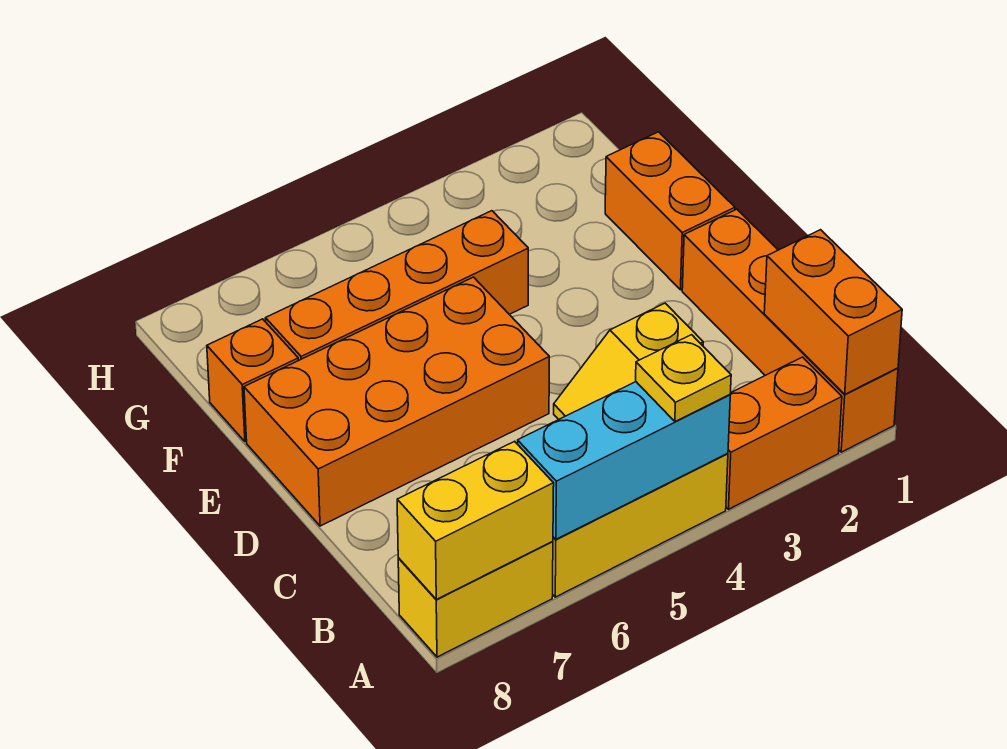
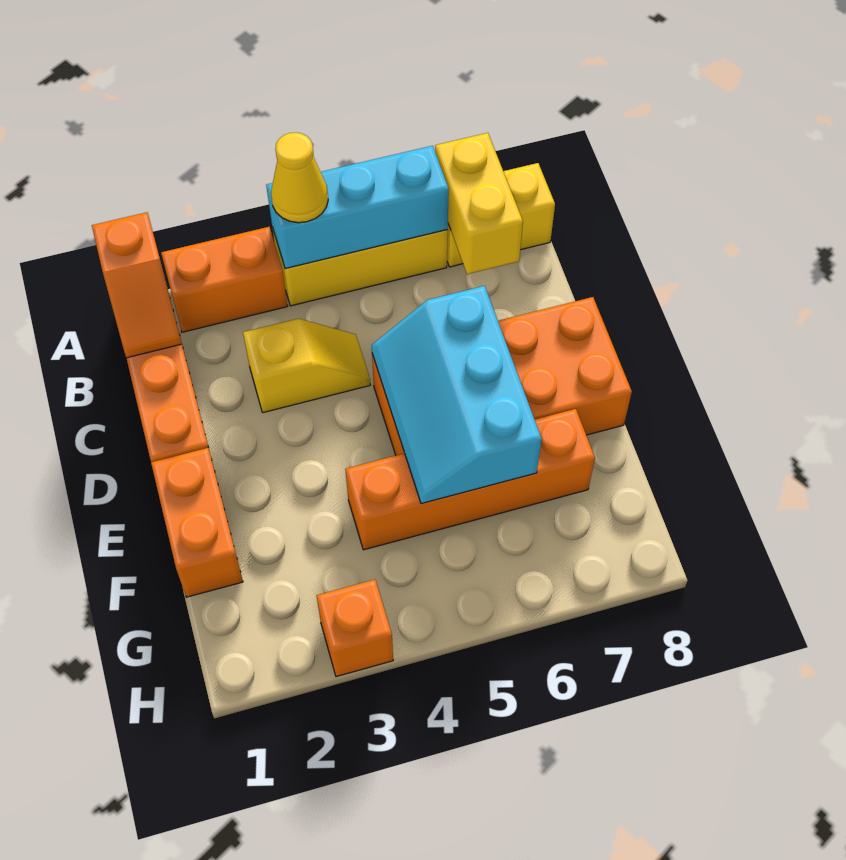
orange brick A1:B1 level 2 -> orange slope A1:B1 level 2 top A
yellow plate A4 level 3 -> yellow cone A4 level 3
yellow brick A7:A8 level 2 -> yellow brick A7:B7 level 2
none -> cyan slope D5:F6 level 2 top 6
orange brick F8 level 1 -> orange brick H3 level 1

